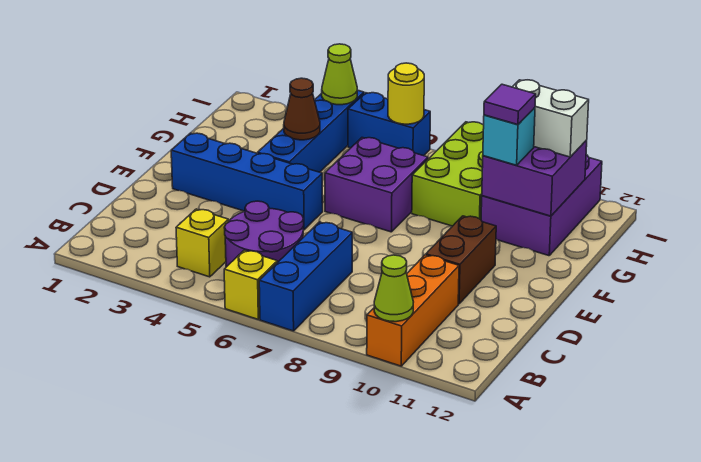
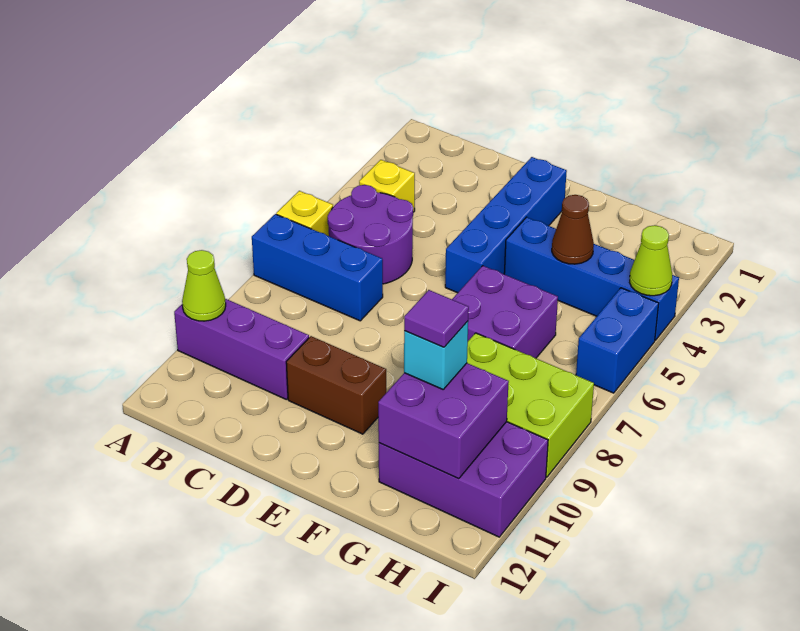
orange brick A10:C10 level 1 -> purple brick A10:C10 level 1
white brick H10:H11 level 3 -> none
yellow round brick I6 level 2 -> none

